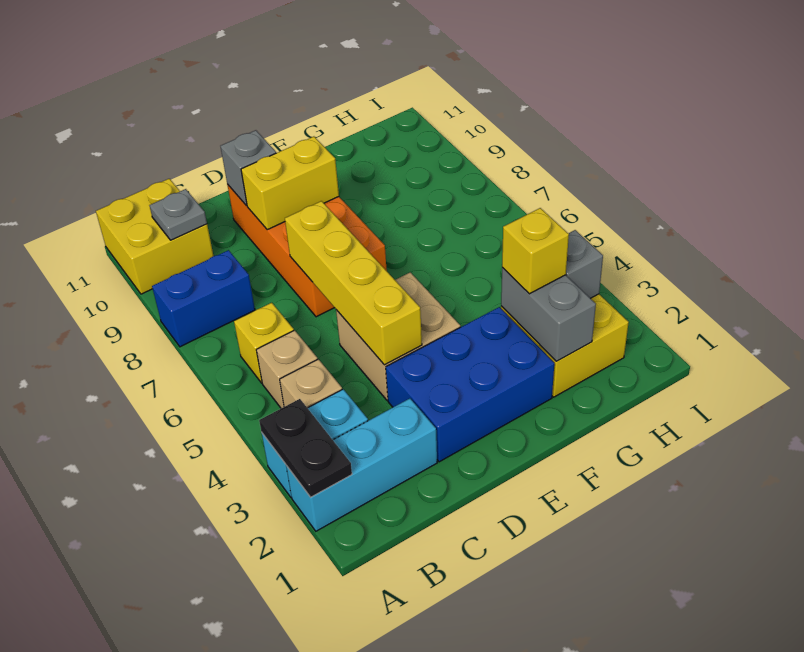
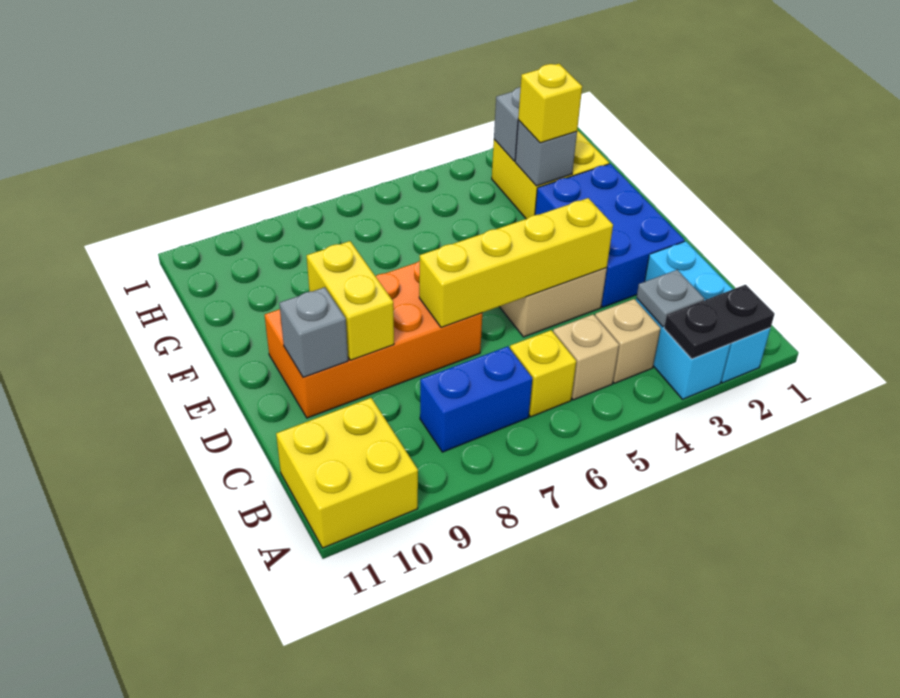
blue brick A8:B8 level 1 -> blue brick B7:B8 level 1
grey plate B10 level 2 -> grey plate B3 level 2
grey brick G2:G3 level 2 -> grey brick G3 level 2

